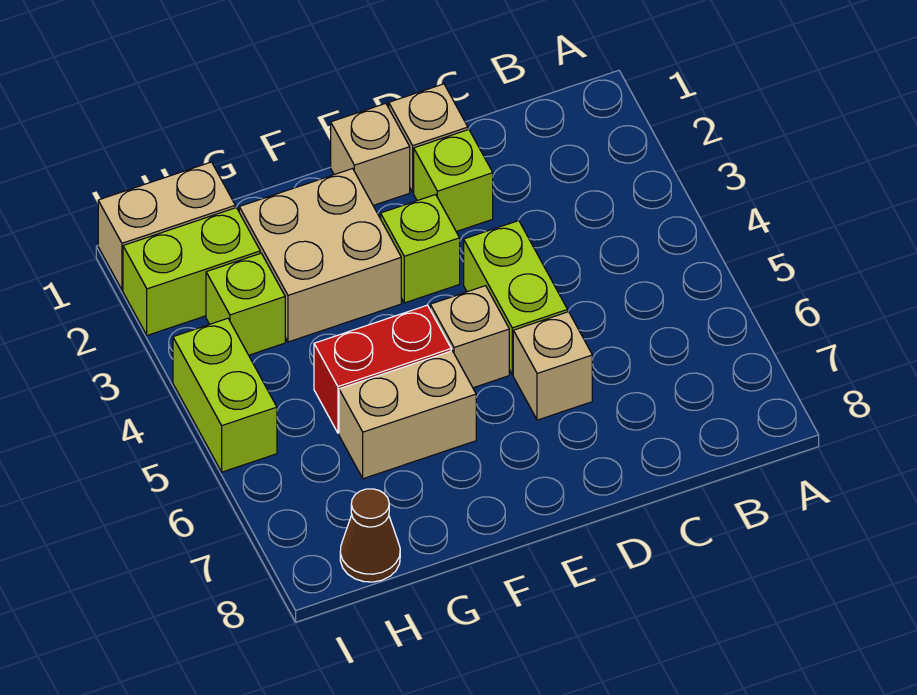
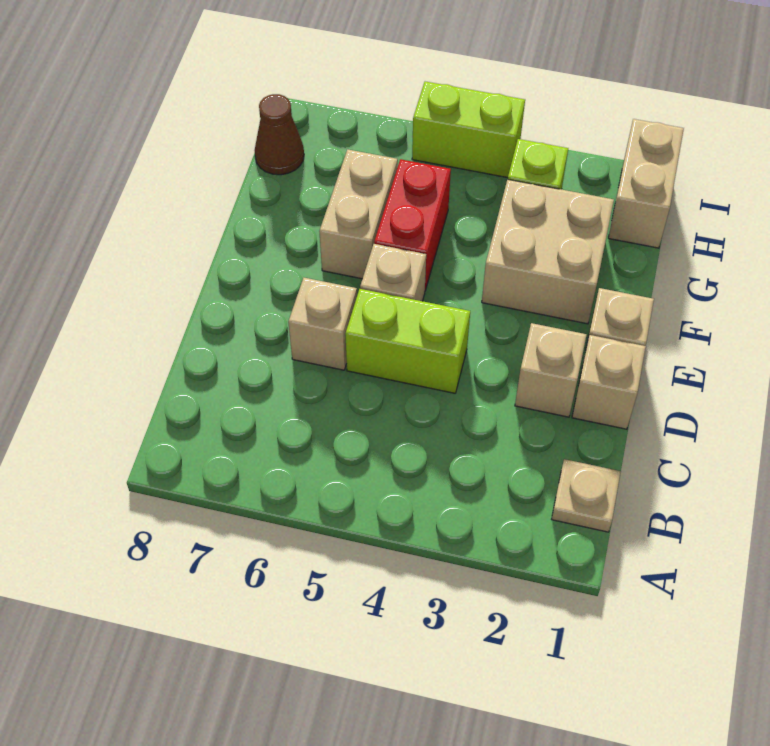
none -> tan plate B1 level 1
lime brick D2 level 1 -> tan brick D2 level 1
lime brick E3 level 1 -> none
lime brick H2:I2 level 1 -> none

